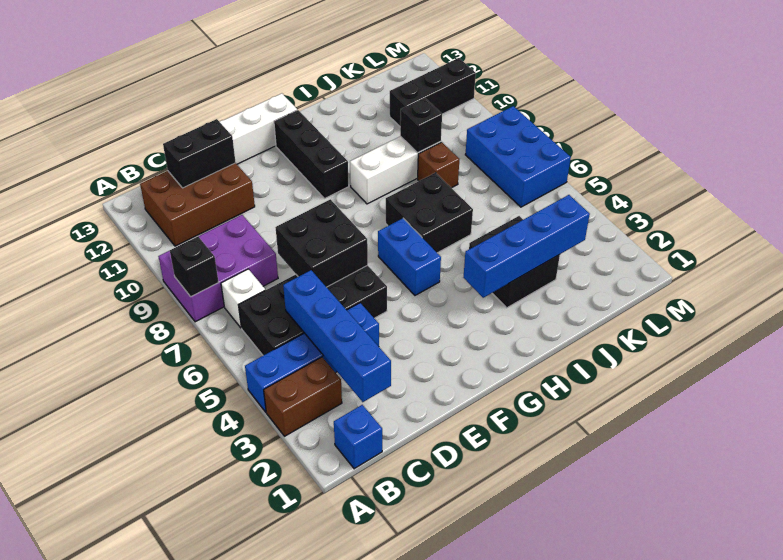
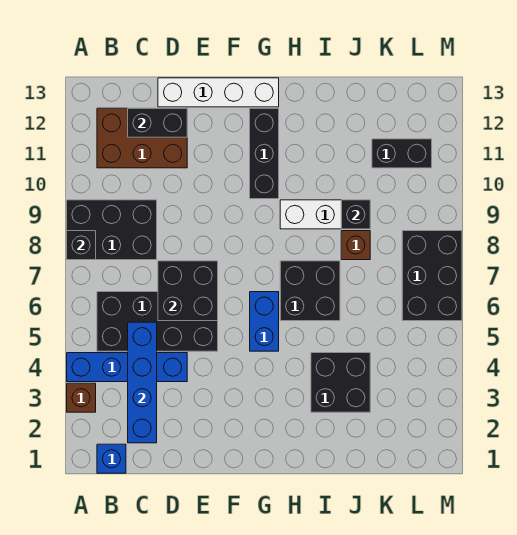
brown brick A3:B3 level 1 -> brown brick A3 level 1
purple brick A8:C9 level 1 -> black brick A8:C9 level 1
white brick B7 level 1 -> none
blue brick H3:K3 level 2 -> none
black brick K11:M11 level 1 -> black brick K11:L11 level 1
blue brick L6:M8 level 1 -> black brick L6:M8 level 1

